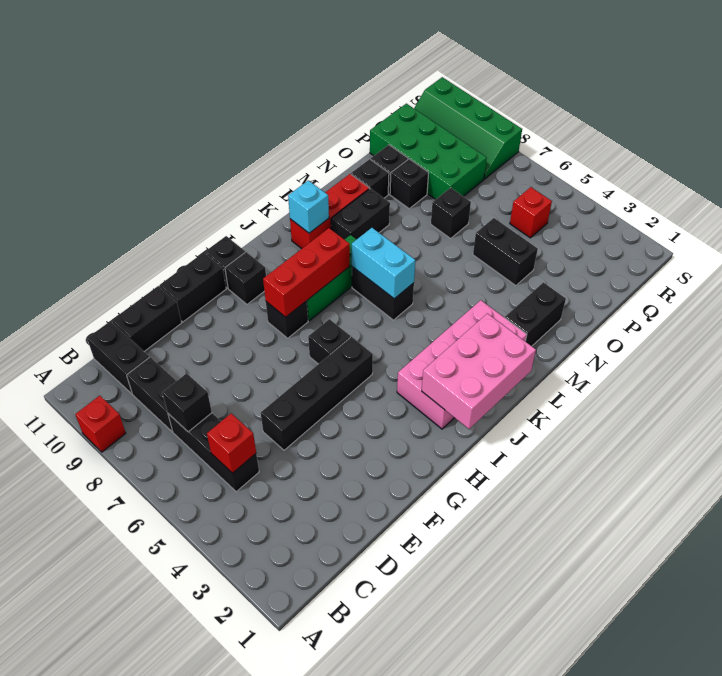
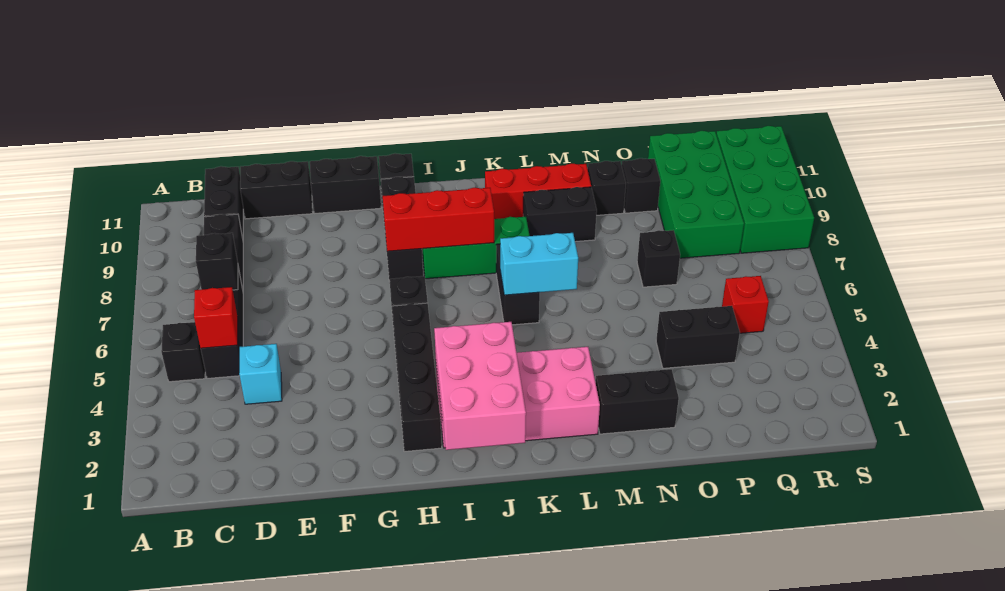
red brick A9 level 1 -> none
black brick E5:H5 level 1 -> black brick H2:H5 level 1
pink brick I1:K2 level 2 -> pink brick I1:J3 level 2
cyan brick K6:K7 level 2 -> cyan brick K6:L6 level 2
cyan brick K10 level 2 -> cyan brick D4 level 1
black brick O4:O5 level 1 -> black brick O4:P4 level 1
black brick O9 level 1 -> black brick B5 level 1
green slope R8:S11 level 1 top S -> green brick R8:S11 level 1

